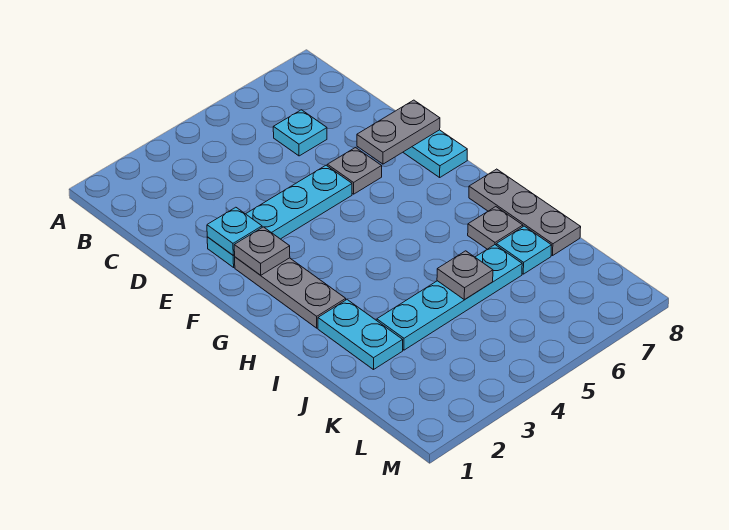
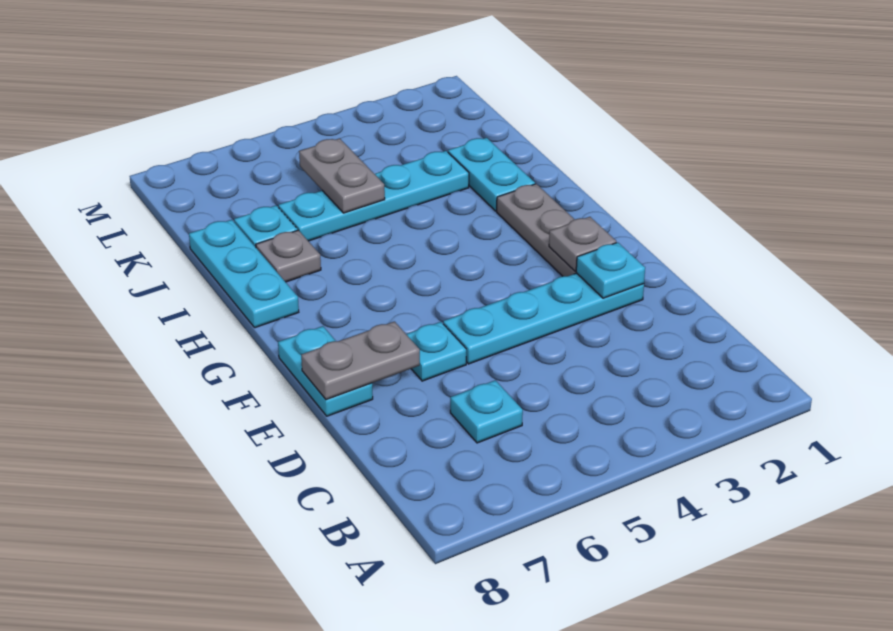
grey plate E6 level 1 -> cyan plate E6 level 1
grey plate H8:J8 level 1 -> cyan plate H8:J8 level 1
grey plate J5 level 2 -> grey plate J5:K5 level 2

